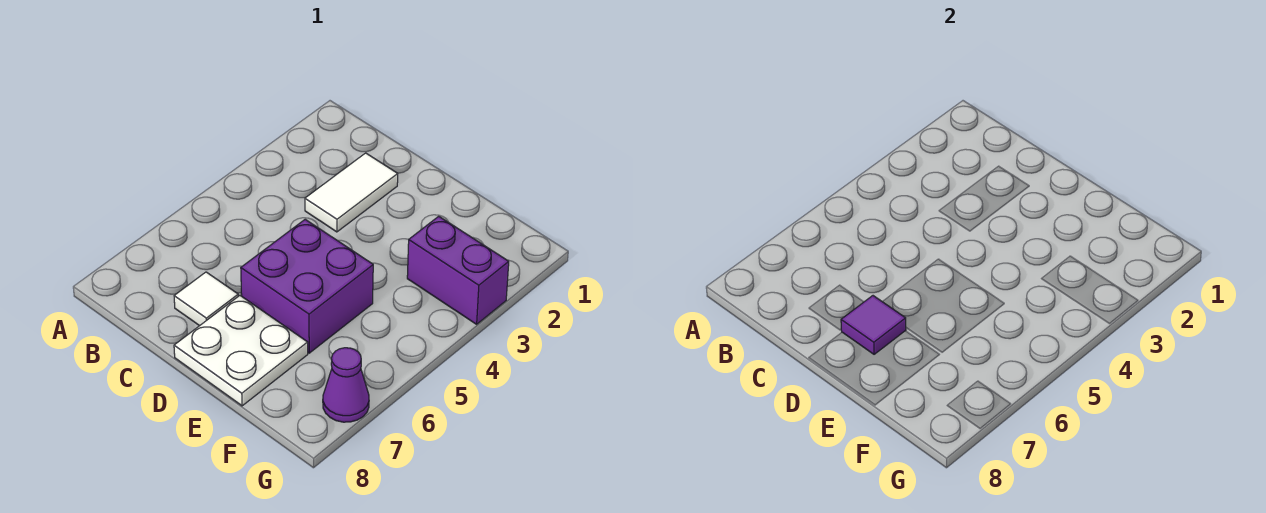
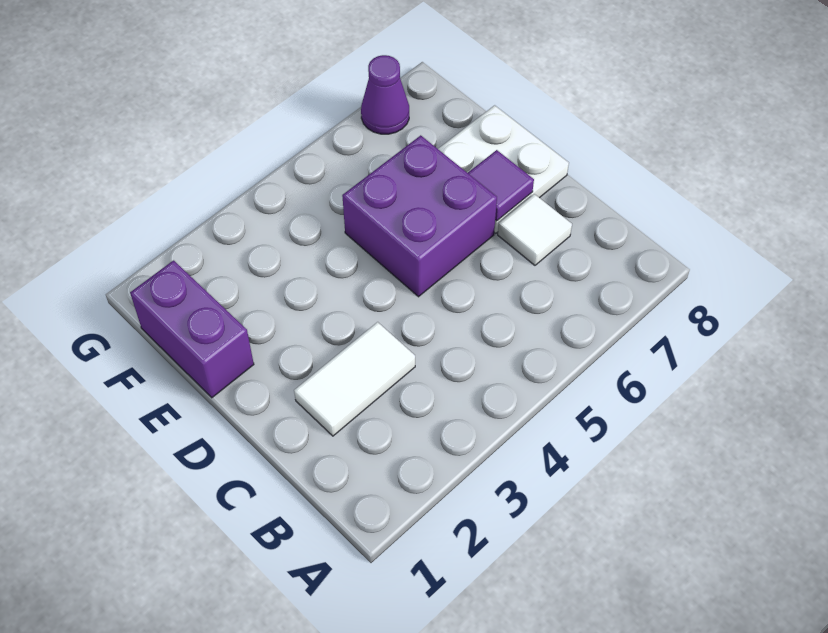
purple brick F3:G3 level 1 -> purple brick E1:F1 level 1

